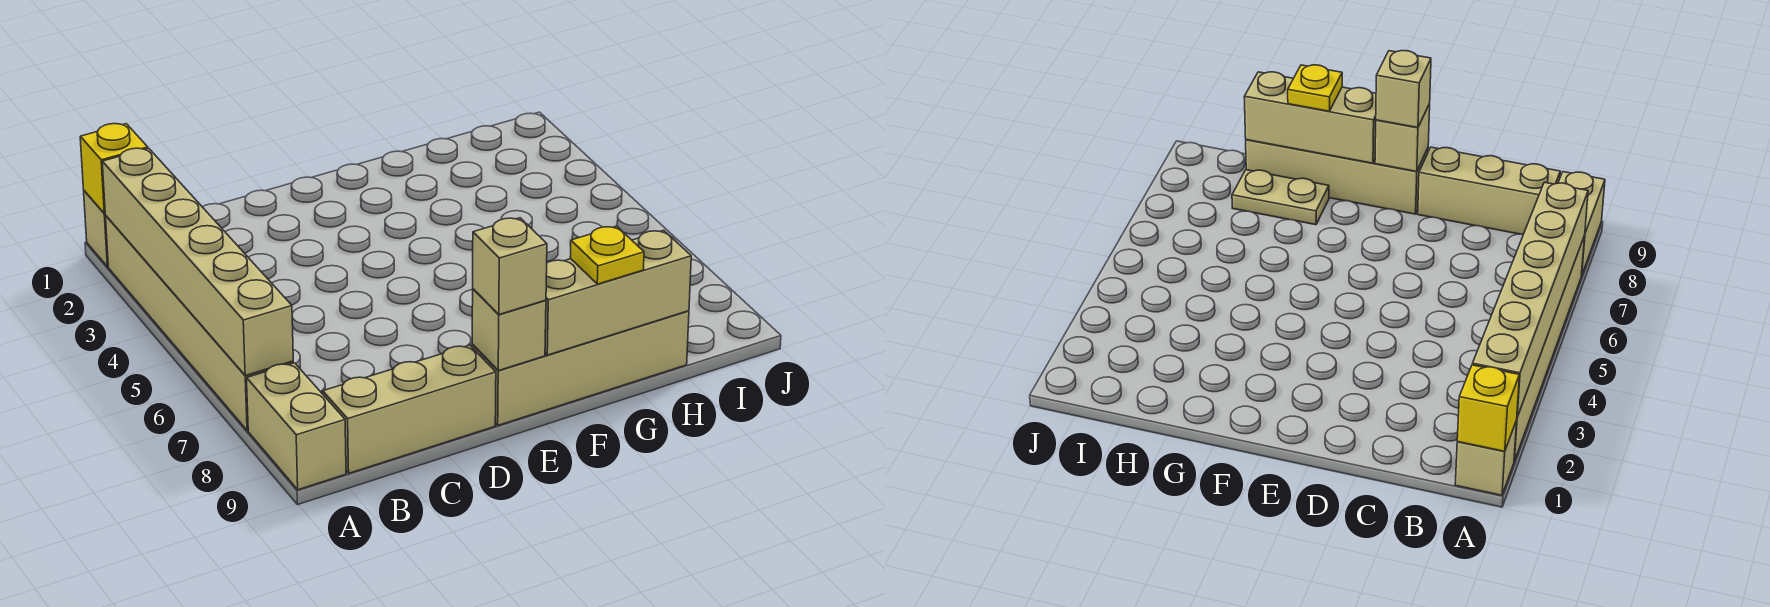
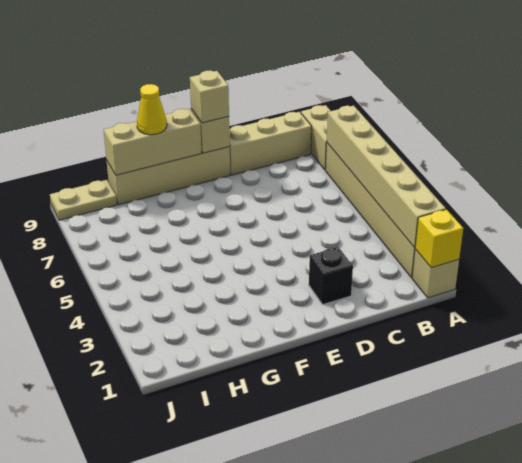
none -> black brick D2 level 1
tan plate G8:H8 level 1 -> tan plate I9:J9 level 1
yellow plate G9 level 3 -> yellow cone G9 level 3

